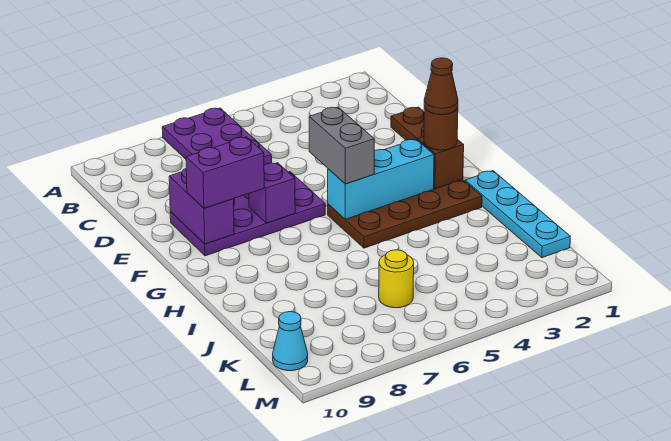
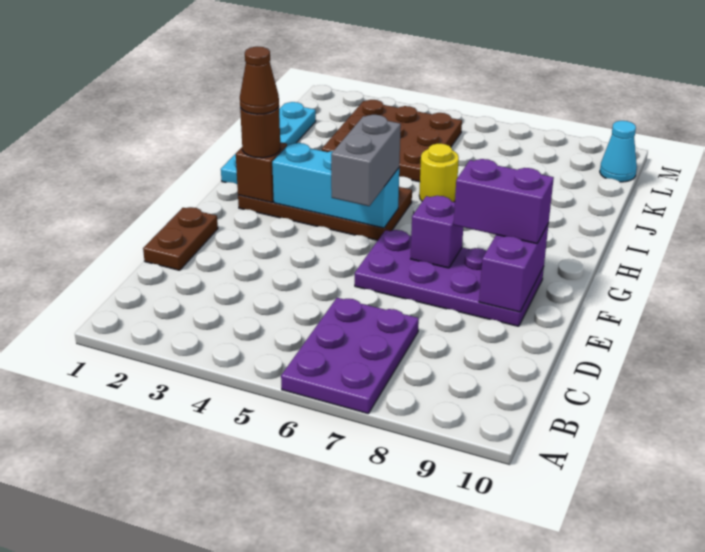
none -> brown plate J3:L5 level 1
yellow round brick K6 level 1 -> yellow round brick I6 level 1

